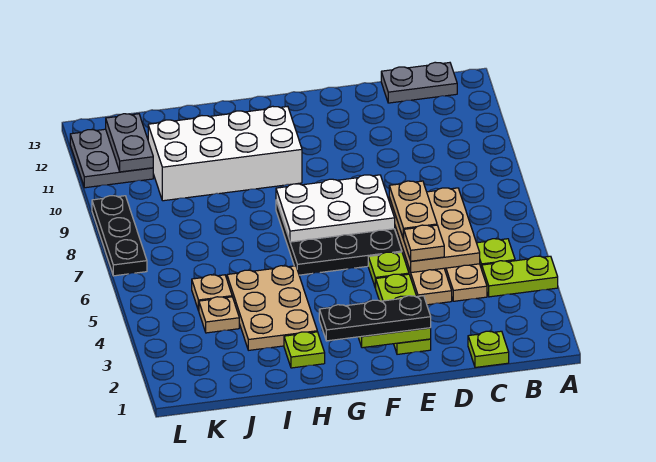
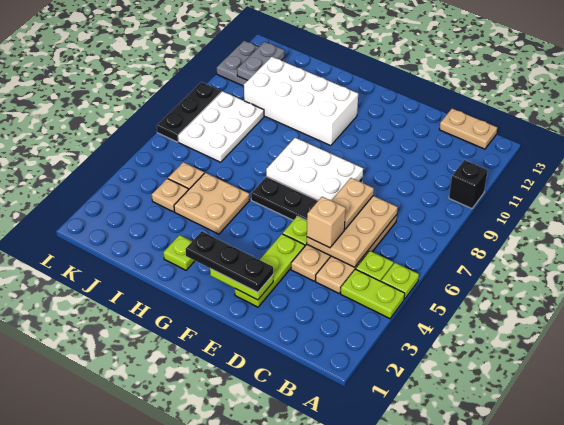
none -> black brick A10 level 1
grey plate B13:C13 level 1 -> tan plate B13:C13 level 1
lime plate C1 level 1 -> lime plate A5 level 1
tan plate D5 level 3 -> tan brick D5 level 3
tan plate H3:I5 level 1 -> tan plate H4:I5 level 1
none -> white plate J7:K9 level 1

